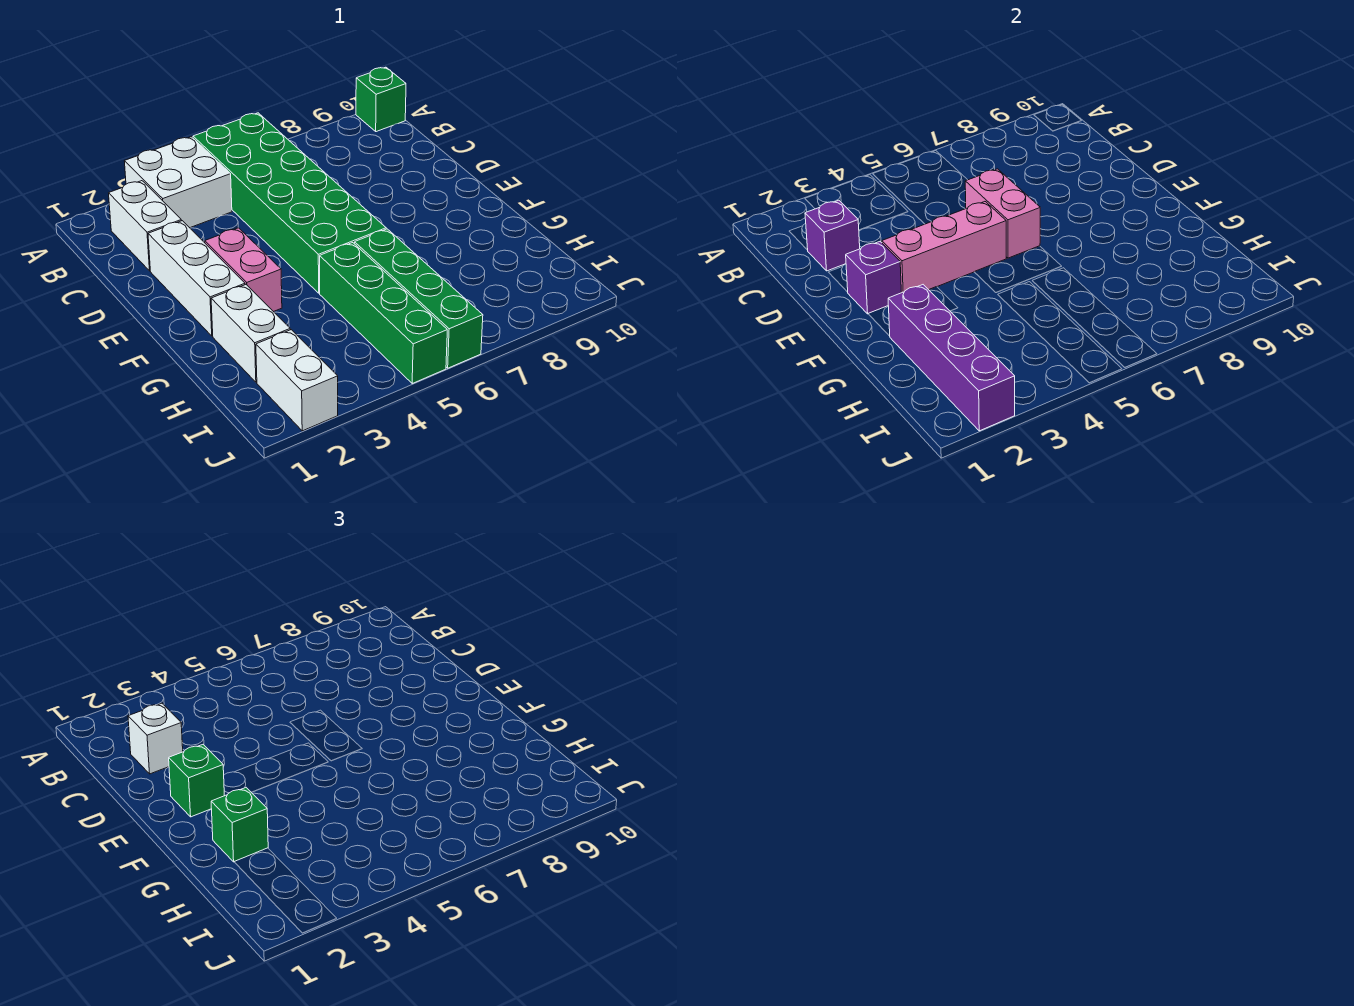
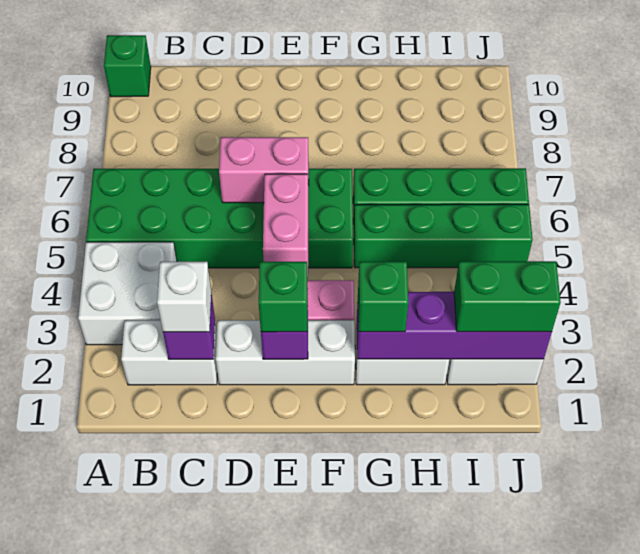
pink brick E3:E5 level 2 -> pink brick E4:E5 level 2
none -> green brick I2:J2 level 3

